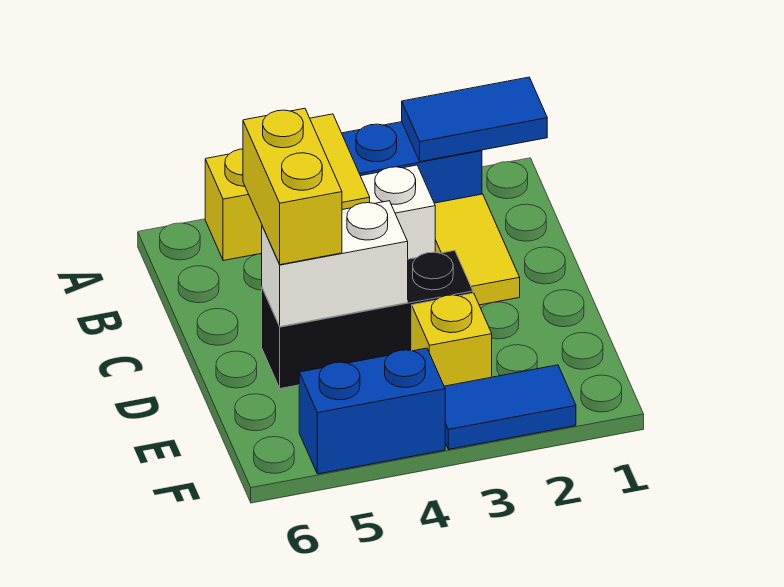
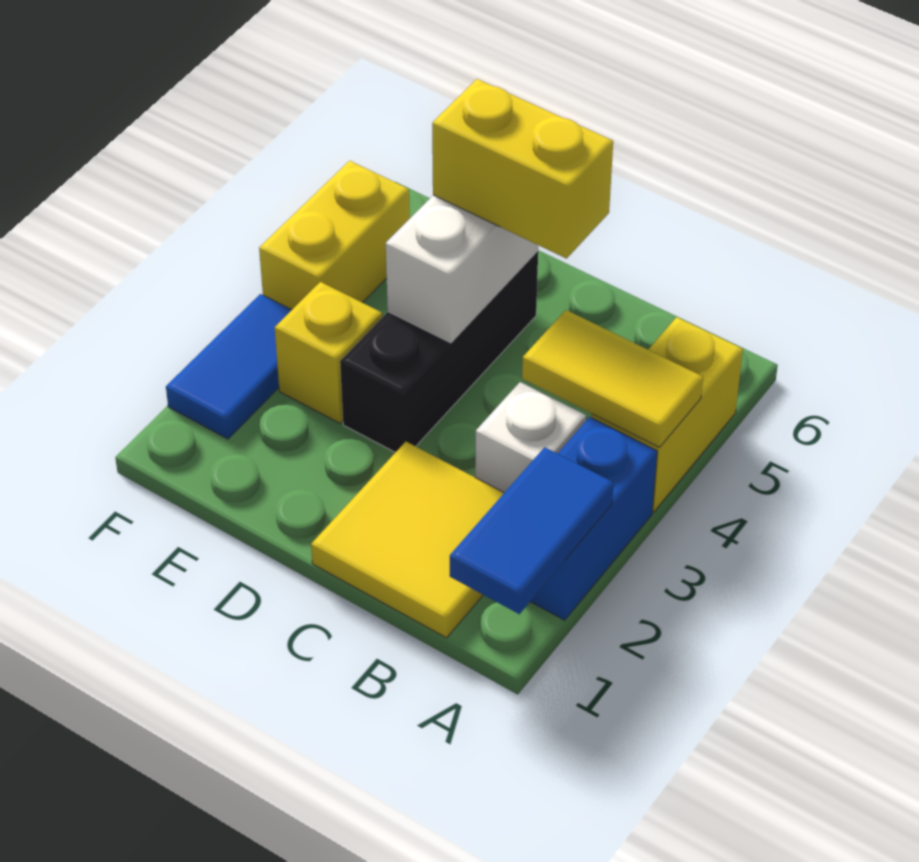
yellow tile B2:C2 level 1 -> yellow tile B1:C2 level 1
blue brick F4:F5 level 1 -> yellow brick F4:F5 level 1

